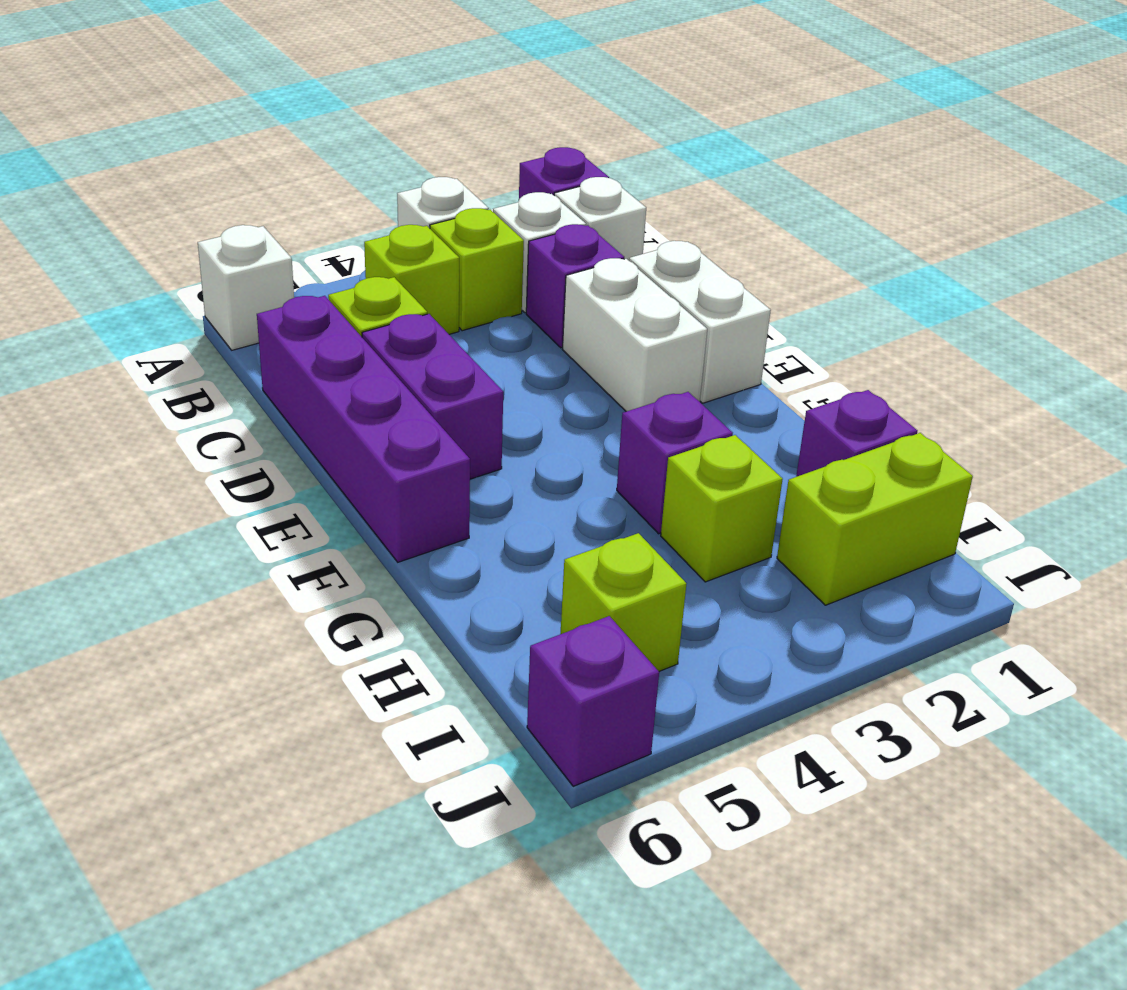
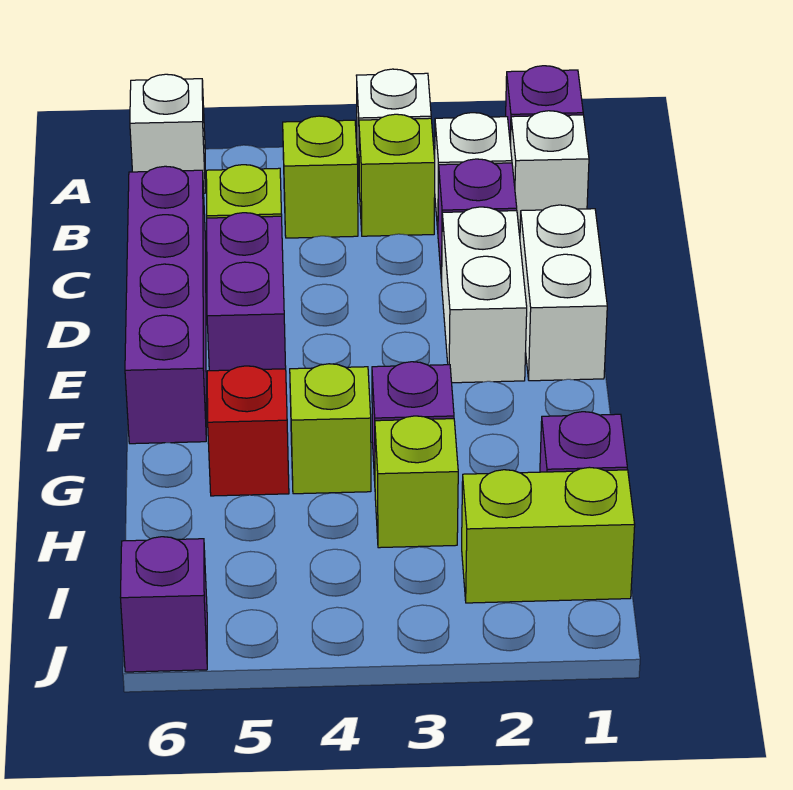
none -> red brick G5 level 1
lime brick I5 level 1 -> lime brick G4 level 1

